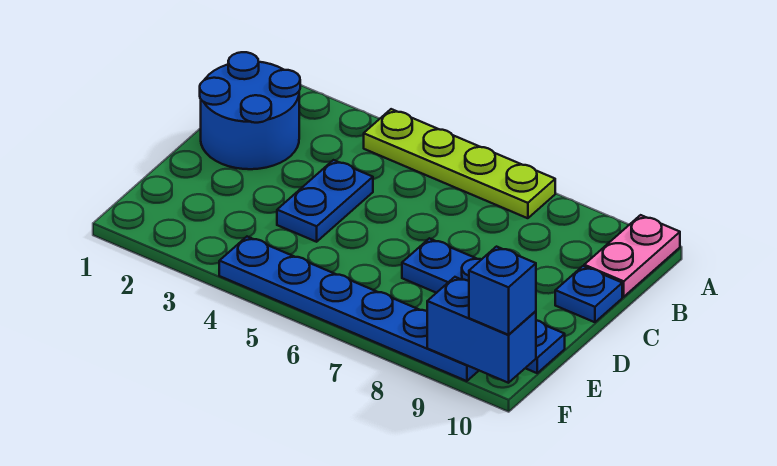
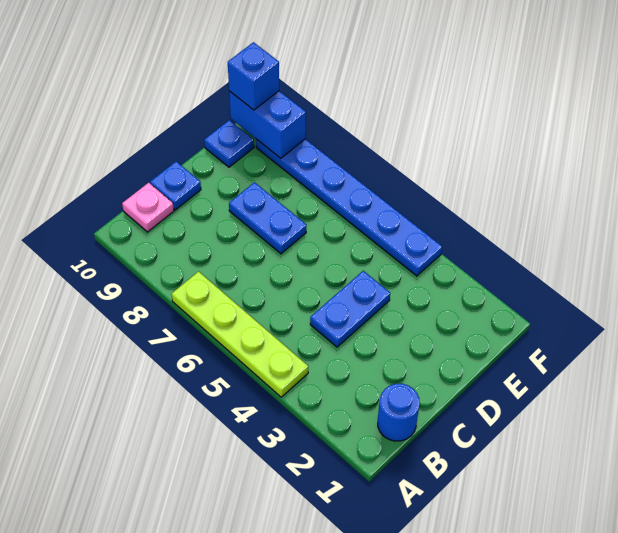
pink plate A10:B10 level 1 -> pink plate B10 level 1
blue round brick B1:C2 level 1 -> blue round brick B1 level 1

